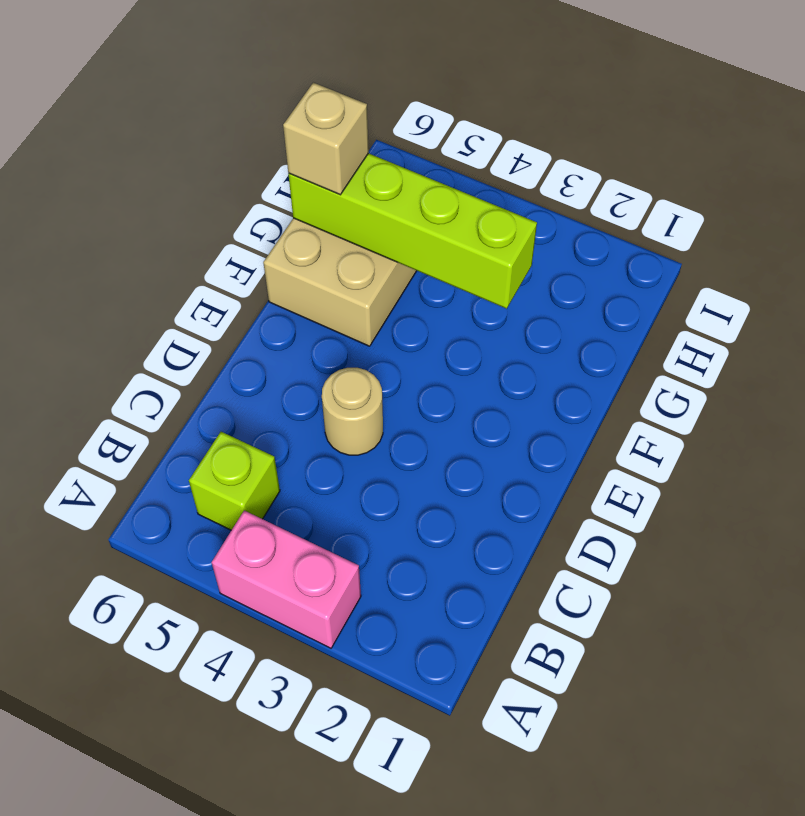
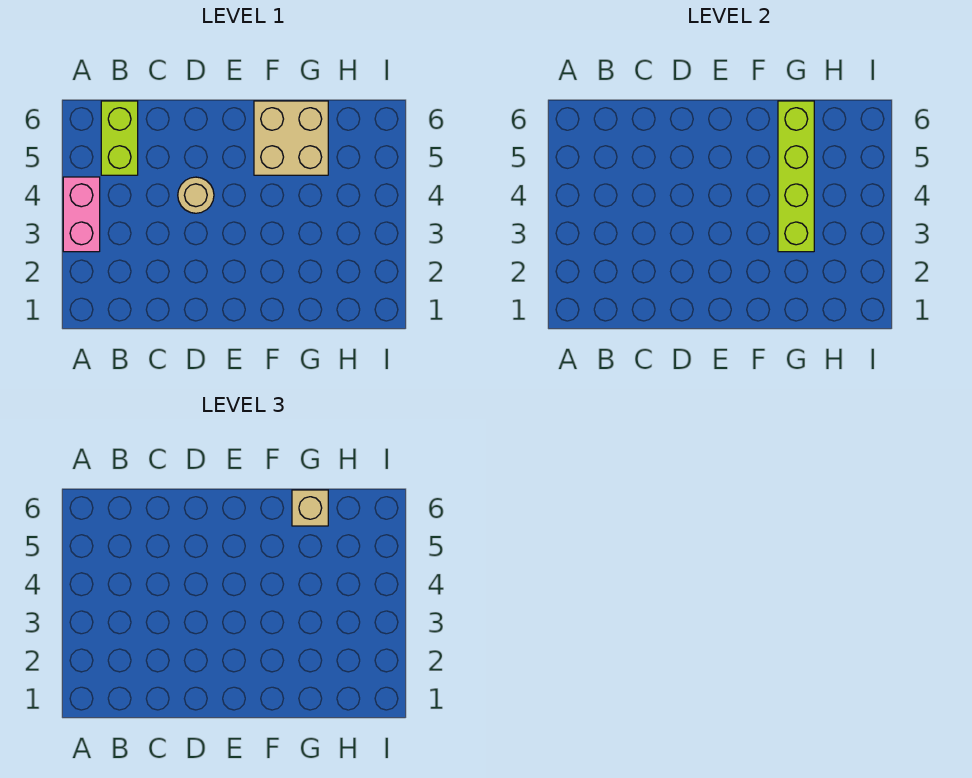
lime brick B5 level 1 -> lime brick B5:B6 level 1

